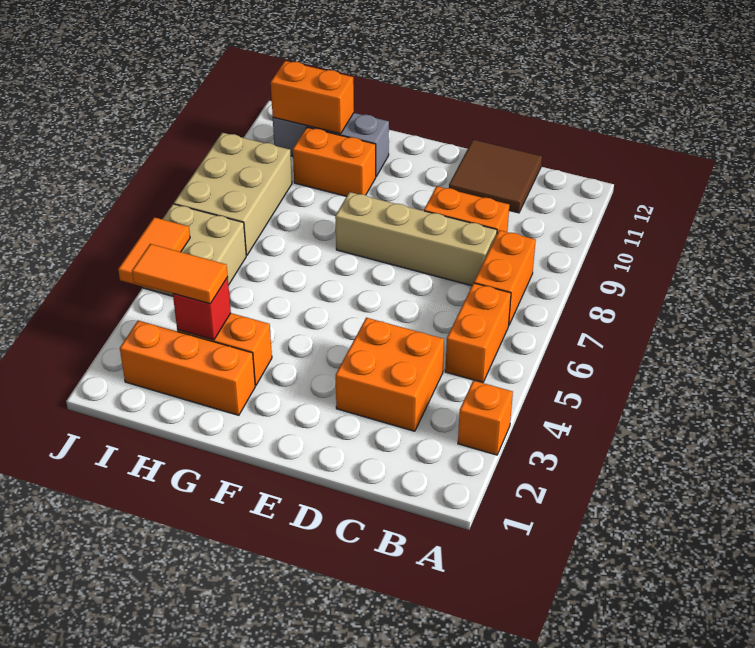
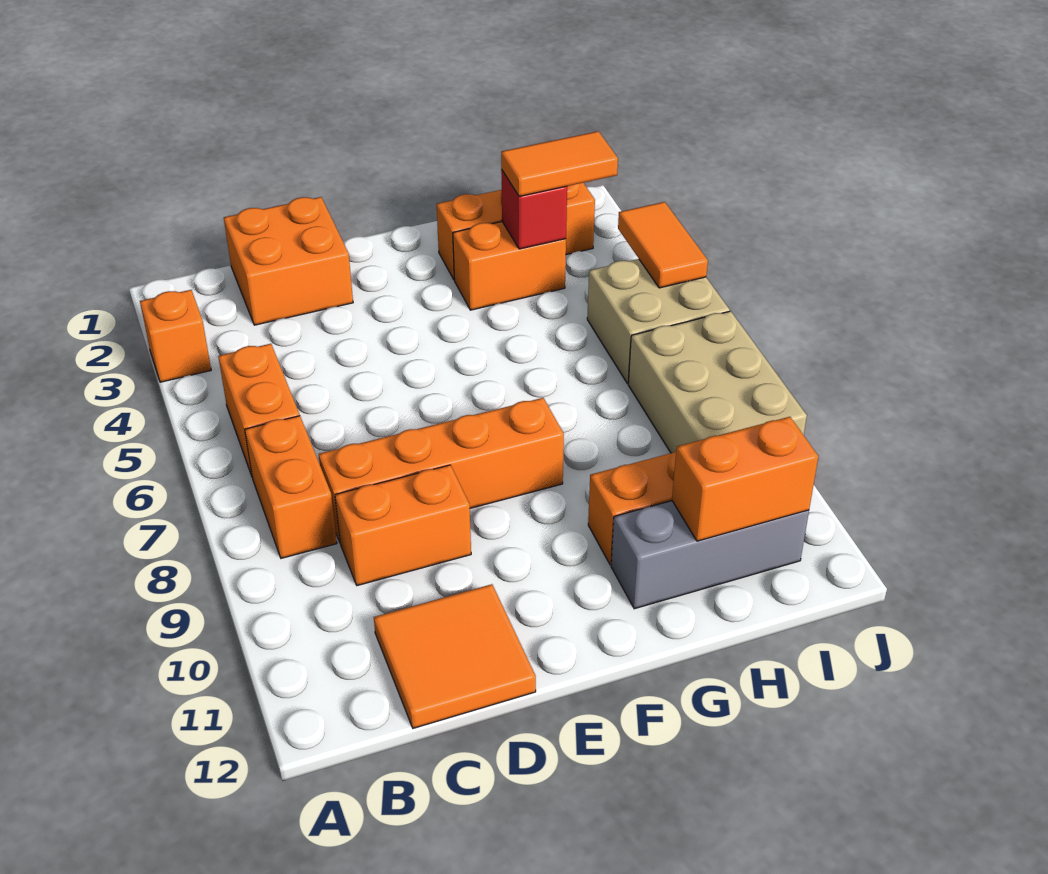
orange brick C3:D4 level 1 -> orange brick C1:D2 level 1
tan brick C8:F8 level 1 -> orange brick C8:F8 level 1
brown tile C11:D12 level 1 -> orange tile C11:D12 level 1

